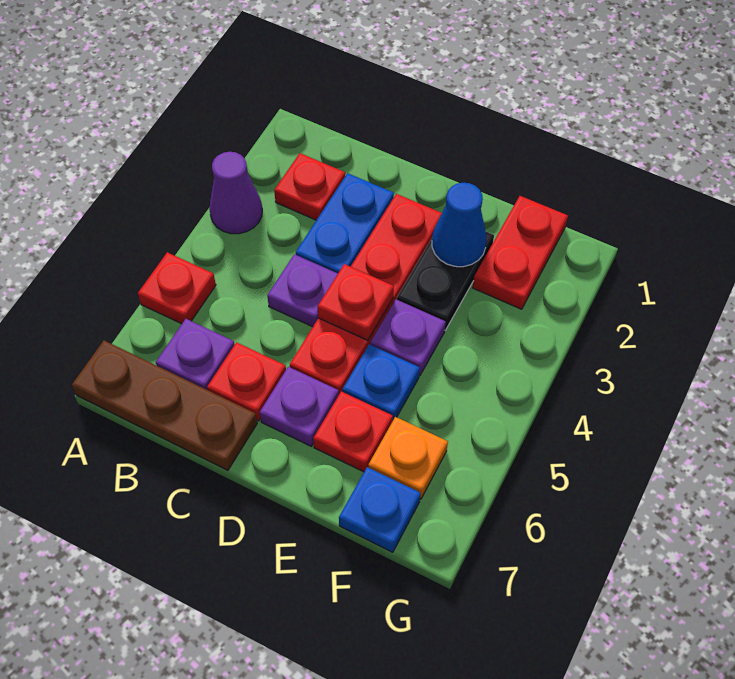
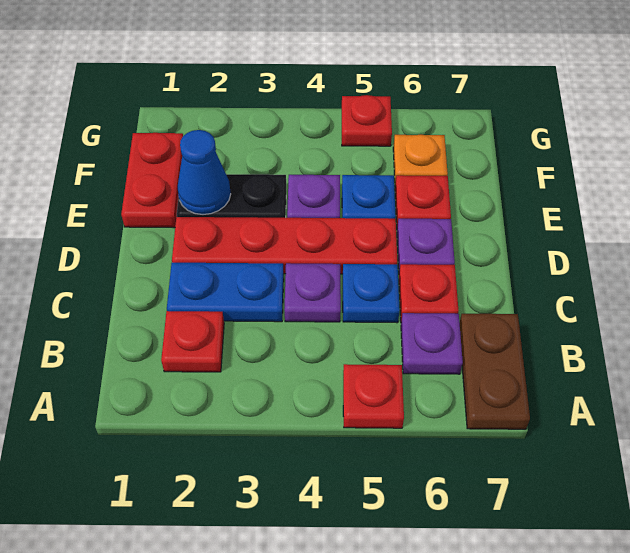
purple cone A3 level 1 -> none
brown plate A7:C7 level 1 -> brown plate A7:B7 level 1
red plate D4 level 2 -> red plate G5 level 1
red plate F1:F2 level 1 -> red plate E1:F1 level 1
blue plate F7 level 1 -> blue plate C5 level 1

